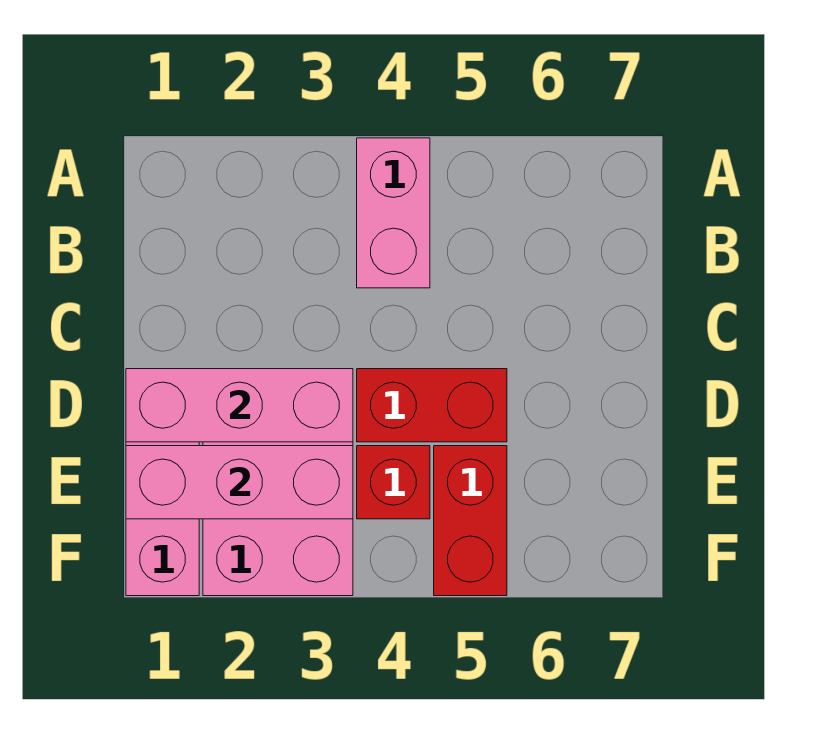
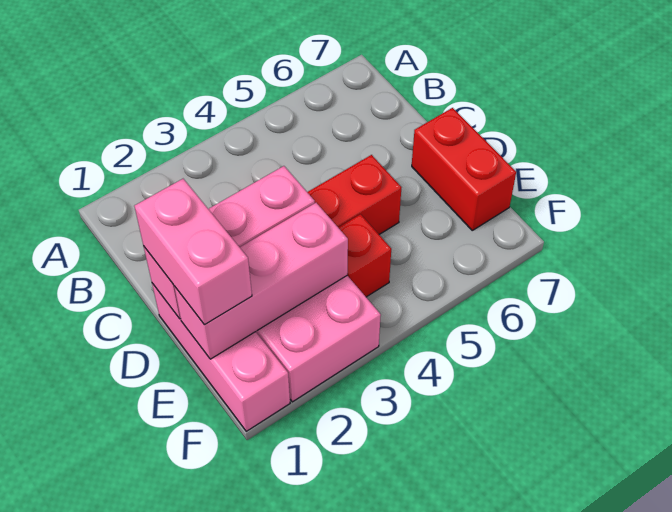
pink brick A4:B4 level 1 -> pink brick D1:E1 level 3
red brick E5:F5 level 1 -> red brick D7:E7 level 1

